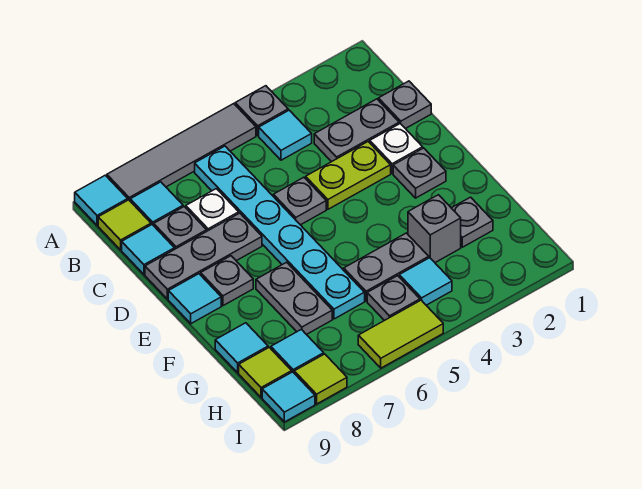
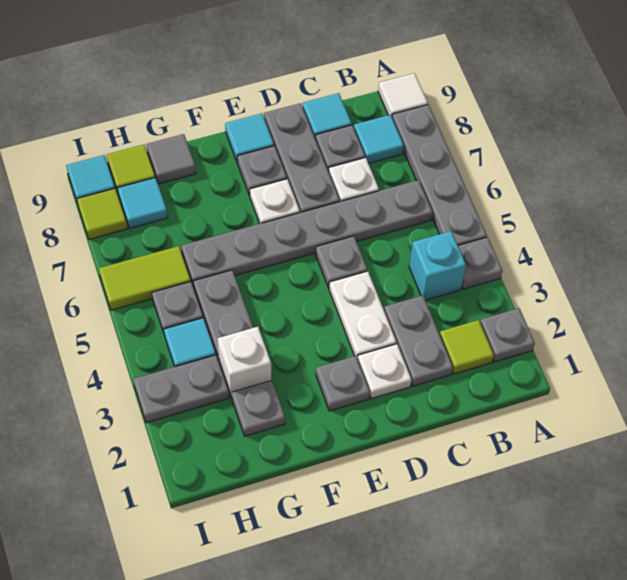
grey tile A5:A8 level 1 -> grey plate A5:A8 level 1
cyan tile A9 level 1 -> white tile A9 level 1
cyan tile B4 level 1 -> cyan brick B4 level 1
cyan plate B6:G6 level 1 -> grey plate B6:G6 level 1
lime tile B9 level 1 -> lime tile B2 level 1
grey plate C1 level 1 -> grey plate A2 level 1
lime plate D3:D4 level 1 -> white plate D3:D4 level 1
none -> white plate E7 level 1
grey plate F7:G7 level 1 -> grey plate H3:I3 level 1
grey brick G3 level 1 -> white brick G3 level 1
cyan tile G9 level 1 -> grey tile G9 level 1
lime tile I5:I6 level 1 -> lime tile H6:I6 level 1

